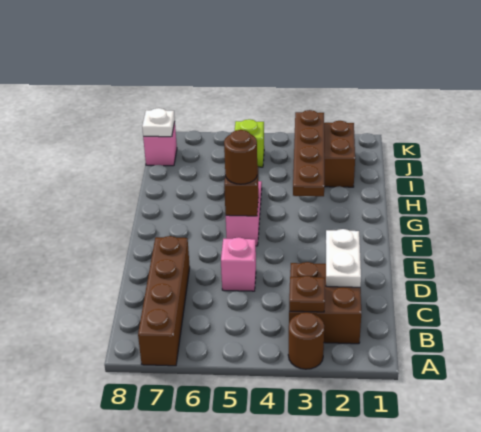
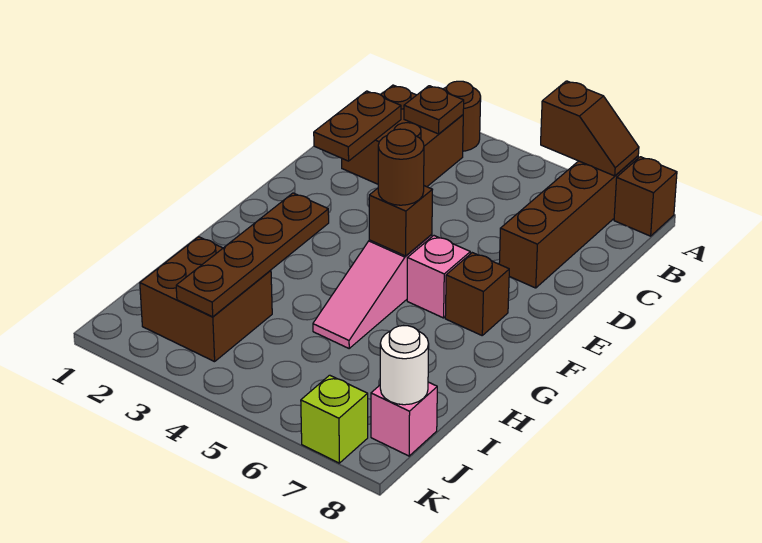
none -> brown slope A6:A7 level 2 top 6
none -> brown brick A8 level 1
white plate C2:D2 level 2 -> brown plate C2:D2 level 2
pink brick D5 level 1 -> pink brick F6 level 1
none -> brown brick F7 level 1
lime brick J5 level 1 -> lime brick K7 level 1
white plate J8 level 2 -> white round brick J8 level 2

